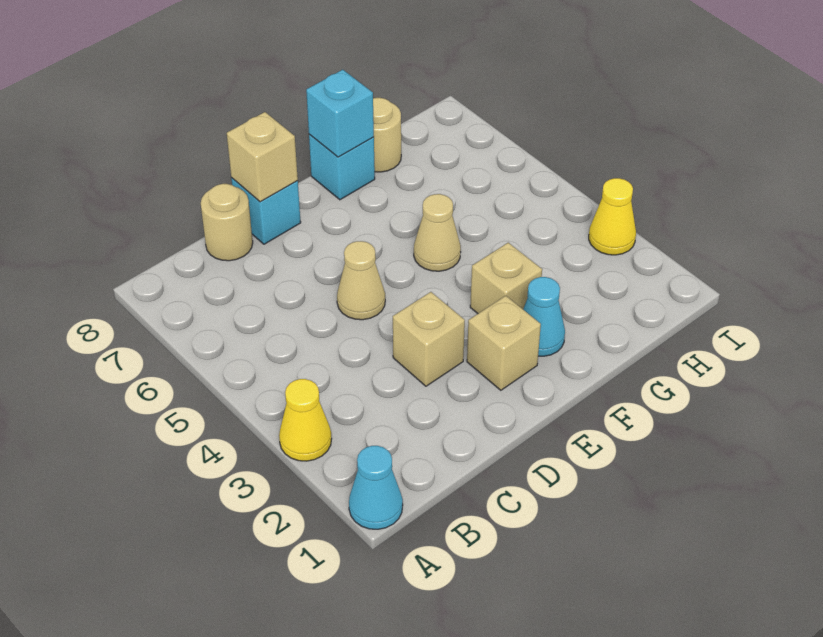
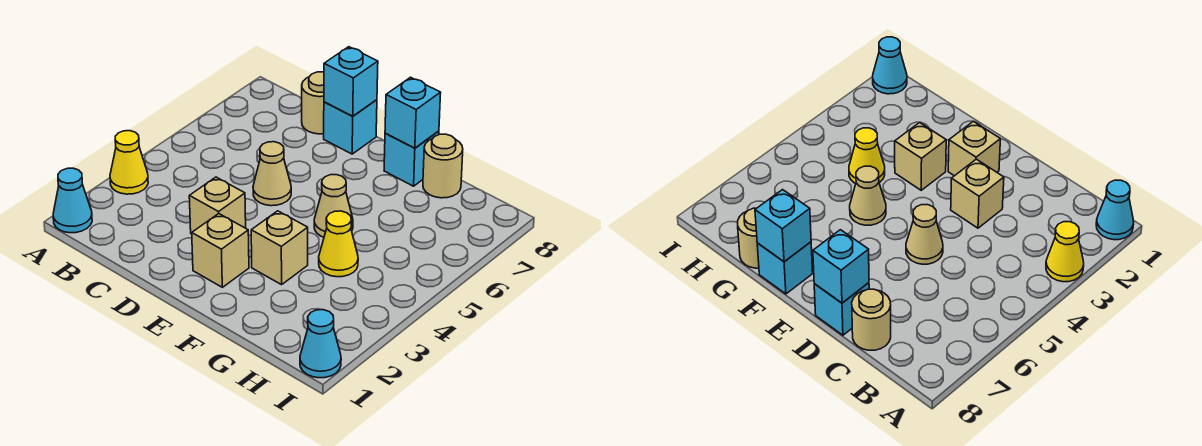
tan brick D8 level 2 -> cyan brick D8 level 2
cyan cone F2 level 1 -> cyan cone I1 level 1
yellow cone I3 level 1 -> yellow cone G4 level 1

